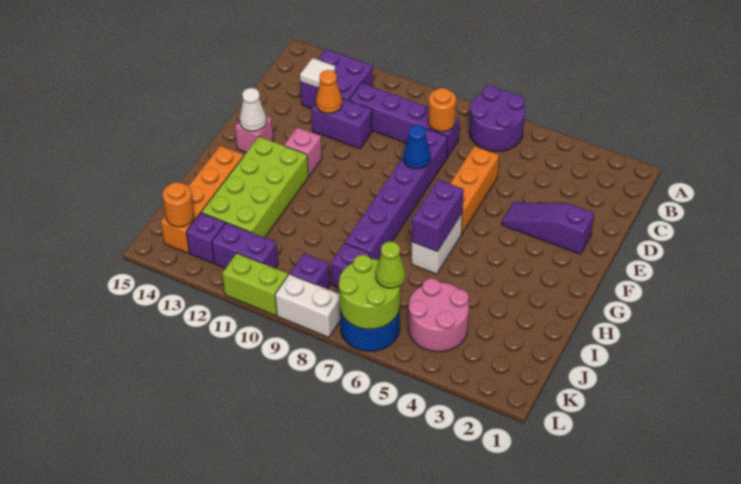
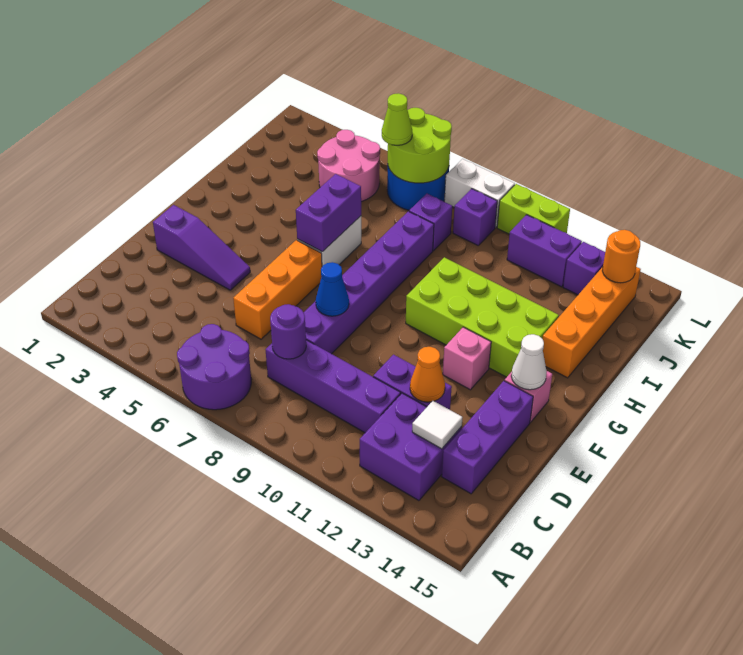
orange round brick C8 level 2 -> purple round brick C8 level 2
none -> purple brick C14:E14 level 1
lime brick G12:J13 level 1 -> lime brick G10:H13 level 1

